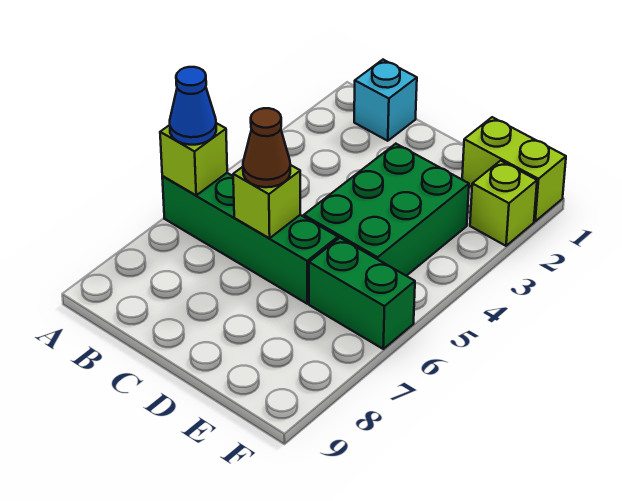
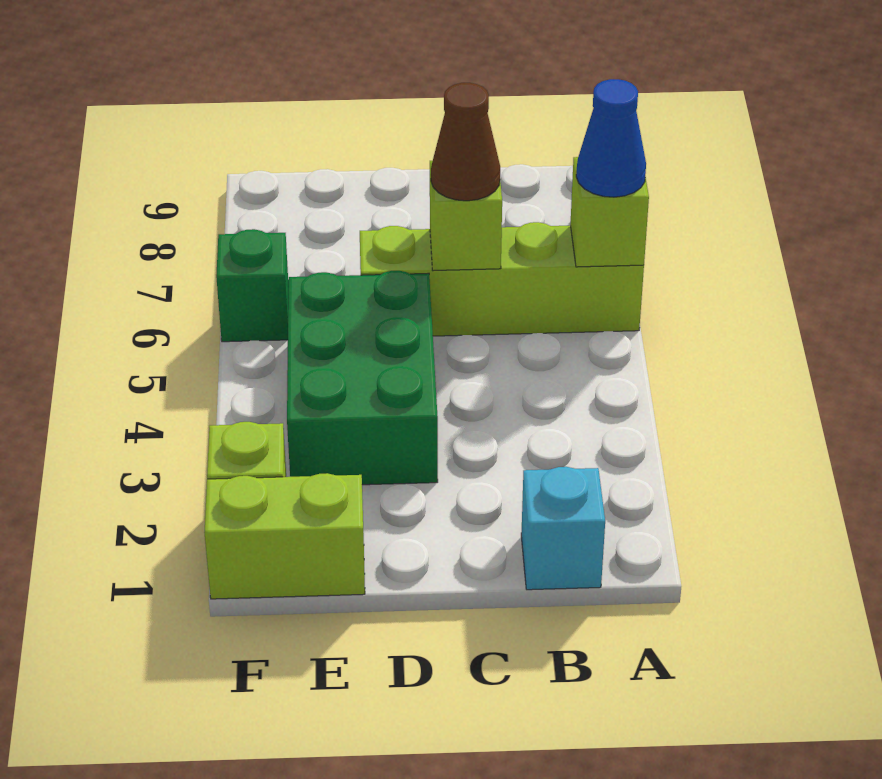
green brick A6:D6 level 1 -> lime brick A6:D6 level 1
green brick E6:F6 level 1 -> green brick F6 level 1

